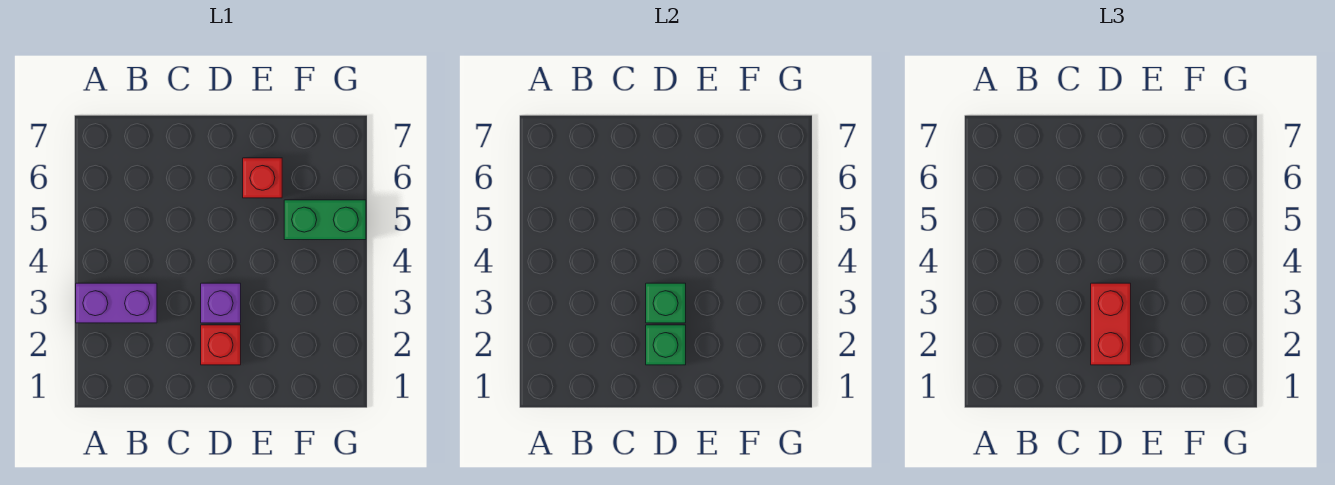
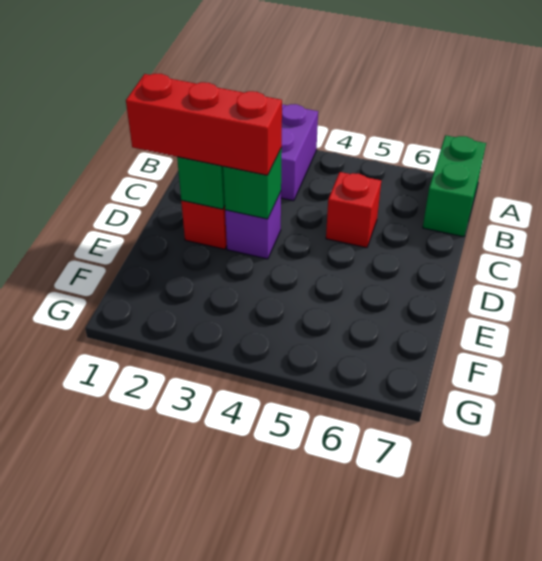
red brick D2:D3 level 3 -> red brick D1:D3 level 3
red brick E6 level 1 -> red brick C5 level 1
green brick F5:G5 level 1 -> green brick A7:B7 level 1

